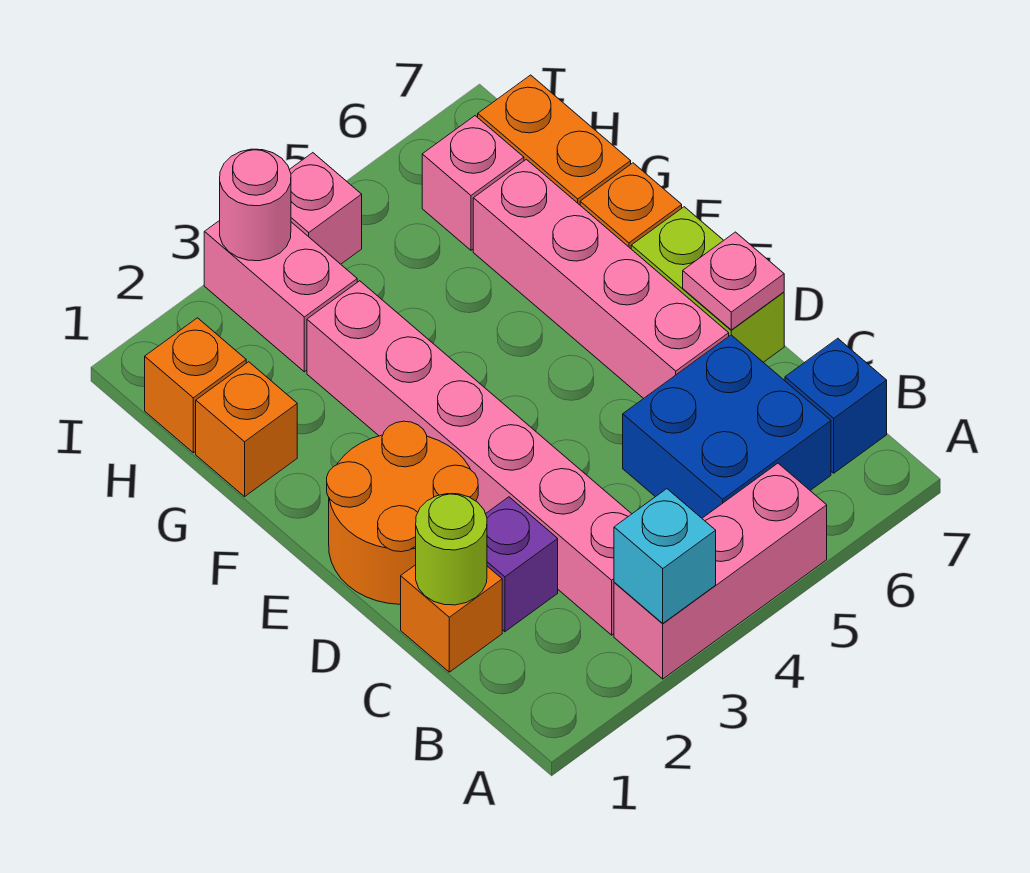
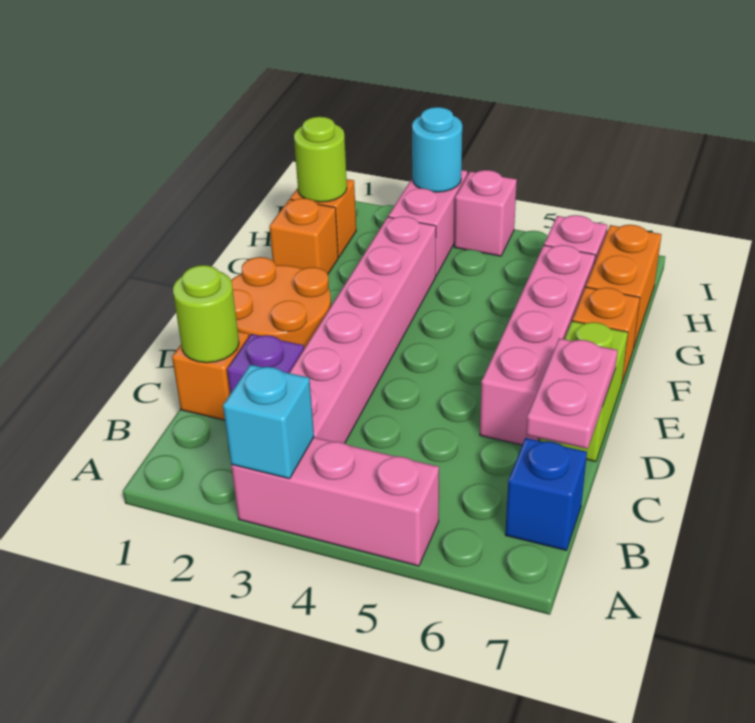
blue brick B5:C6 level 1 -> none
pink plate D7 level 2 -> pink plate C7:D7 level 2
none -> lime round brick H1 level 2
pink round brick I3 level 2 -> cyan round brick I3 level 2

